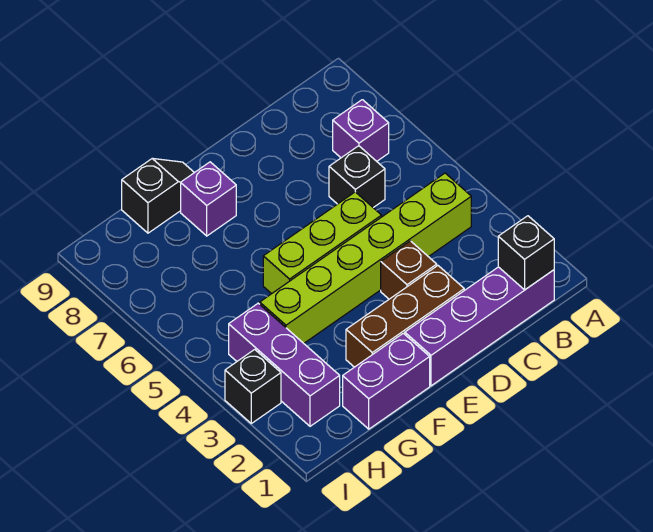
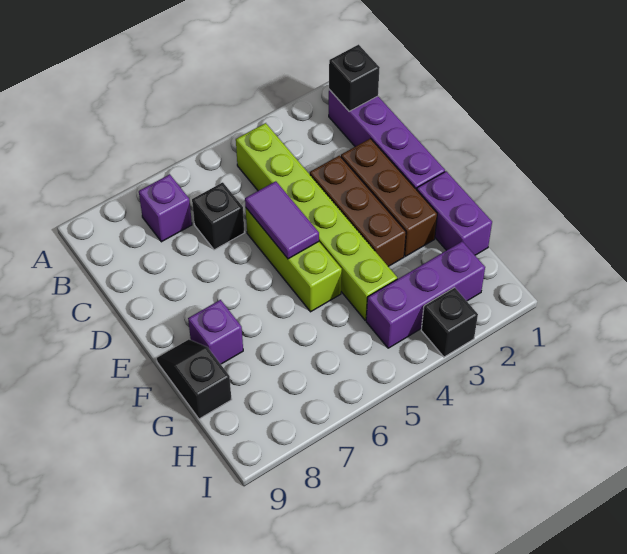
brown brick D3 level 1 -> brown brick D3:F3 level 1
none -> purple tile D5:E5 level 2

